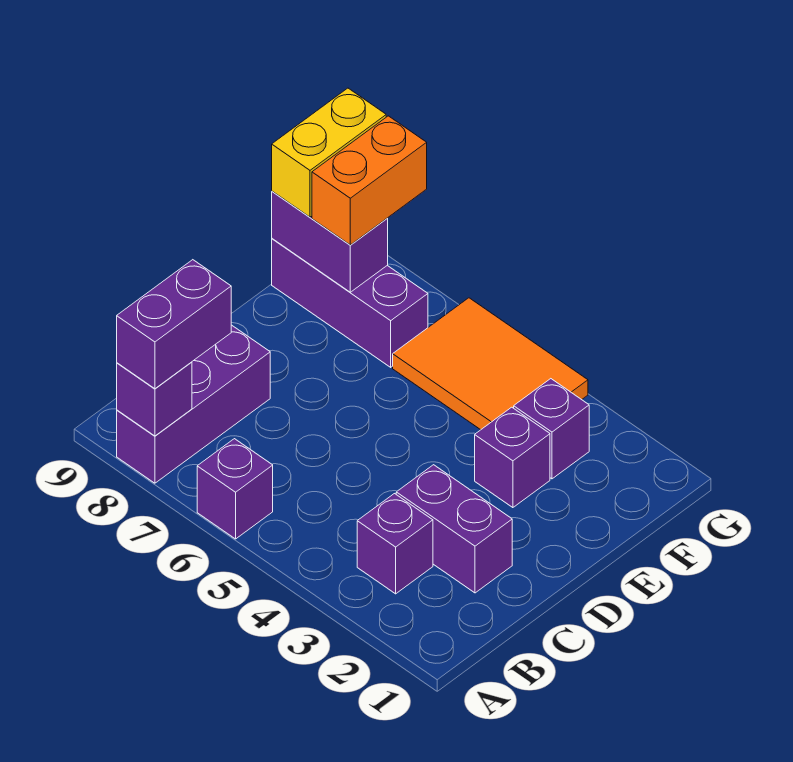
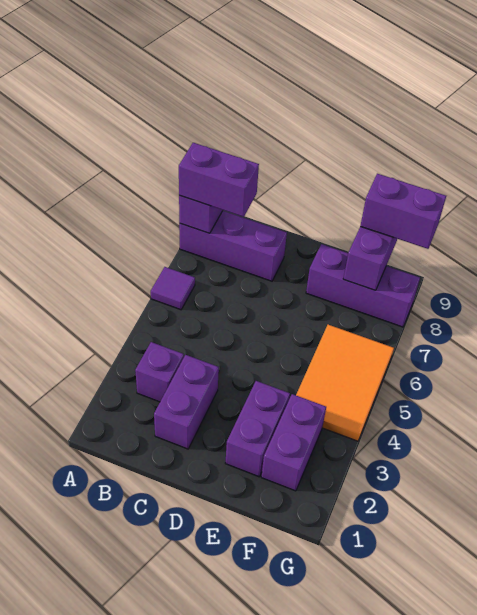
purple brick A6 level 1 -> purple tile A6 level 1
purple brick E3 level 1 -> purple brick E2:E3 level 1
purple brick F3 level 1 -> purple brick F2:F3 level 1
purple brick F7:F9 level 1 -> purple brick E8:G8 level 1
orange brick F8:G8 level 3 -> none
yellow brick F9:G9 level 3 -> purple brick F9:G9 level 3

